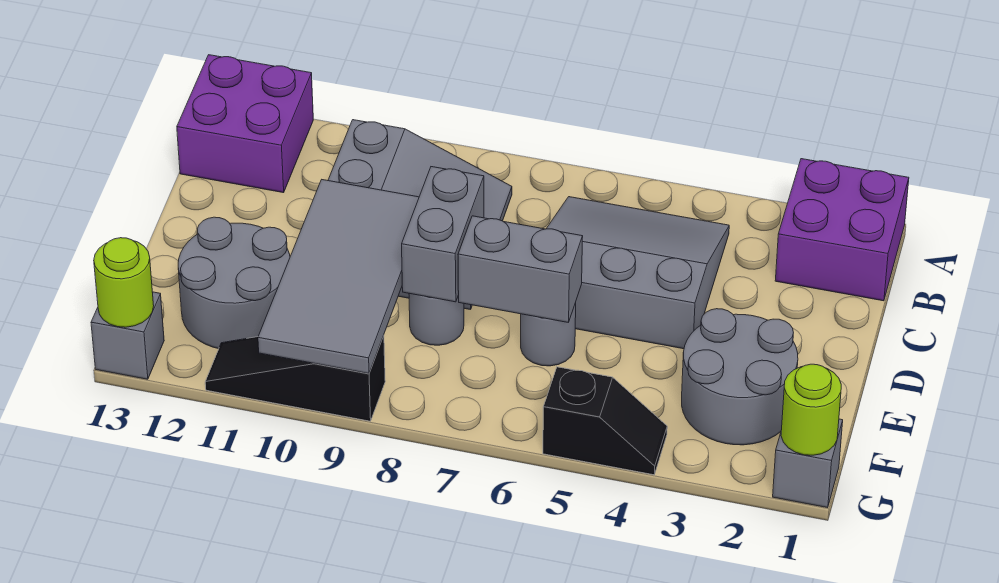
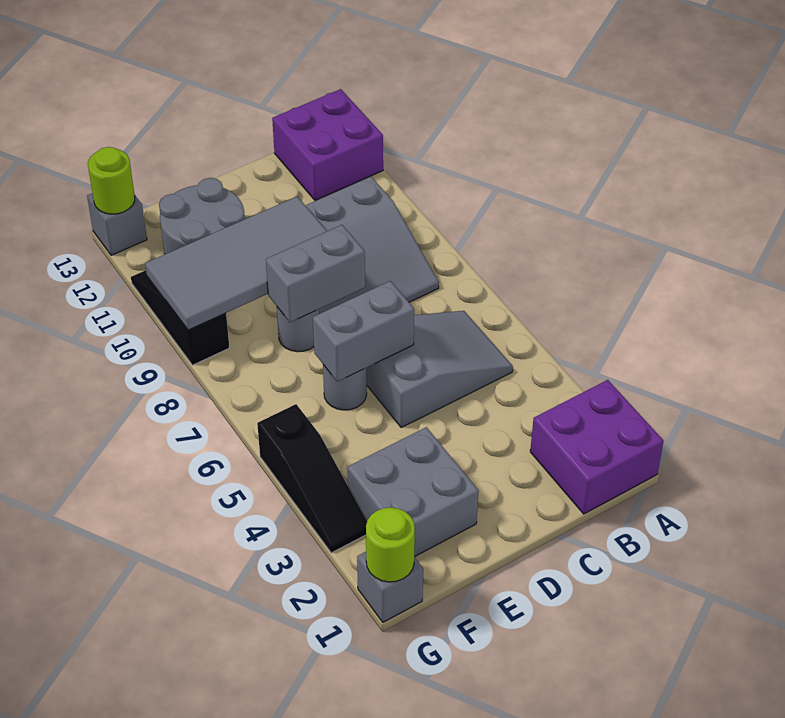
grey slope B4:D6 level 1 top D -> grey slope B5:D6 level 1 top D
grey round brick E2:F3 level 1 -> grey brick E2:F3 level 1
grey brick E6:E7 level 2 -> grey brick D6:E6 level 2
black slope G4:G5 level 1 top 5 -> black slope G3:G5 level 1 top 5

